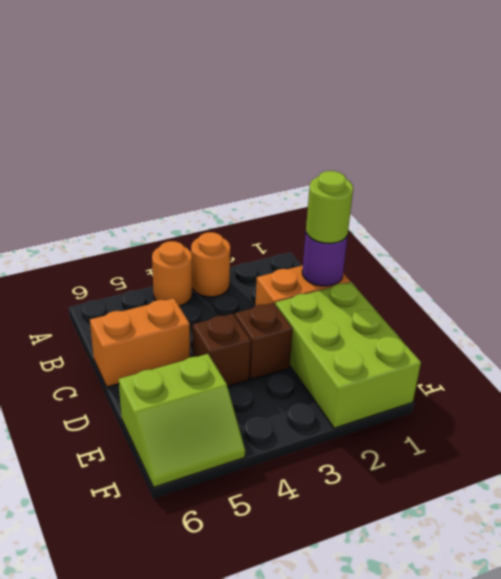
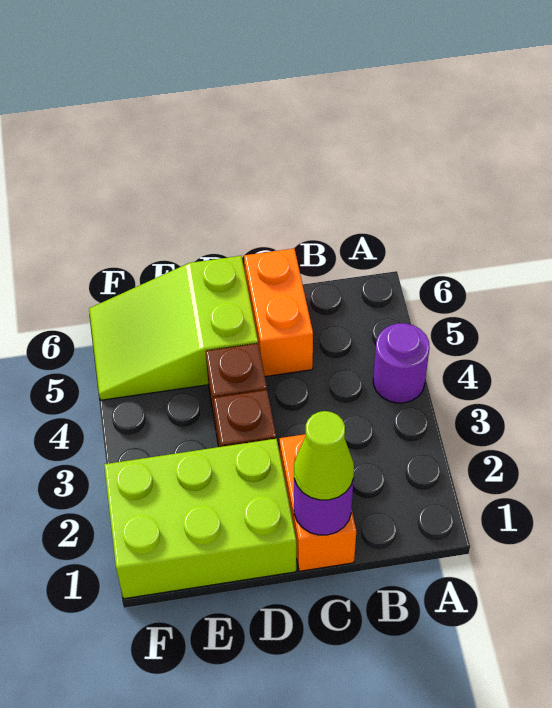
orange round brick A3 level 1 -> none
orange round brick A4 level 1 -> purple round brick A4 level 1
lime round brick C1 level 3 -> lime cone C1 level 3
lime slope E5:F6 level 1 top E -> lime slope D5:F6 level 1 top D

